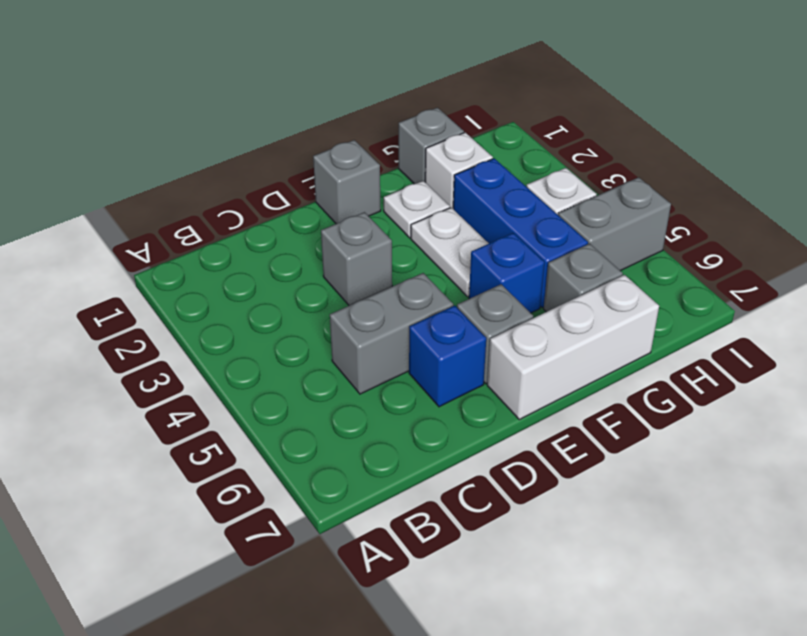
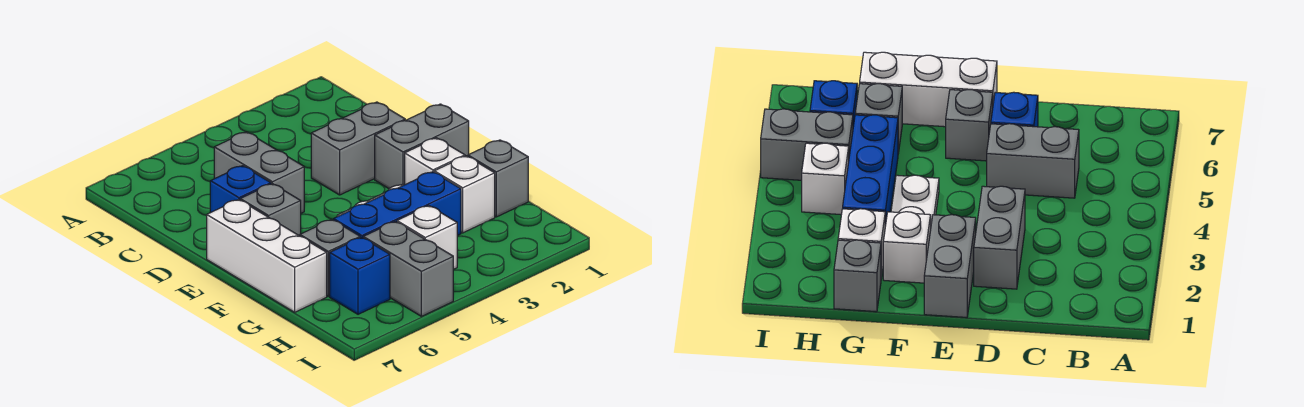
grey brick D3 level 1 -> grey brick D2:D3 level 1
grey brick E1 level 1 -> grey brick E1:E2 level 1
white plate F2 level 1 -> white brick F2 level 1
blue brick F5 level 1 -> blue brick H6 level 1

